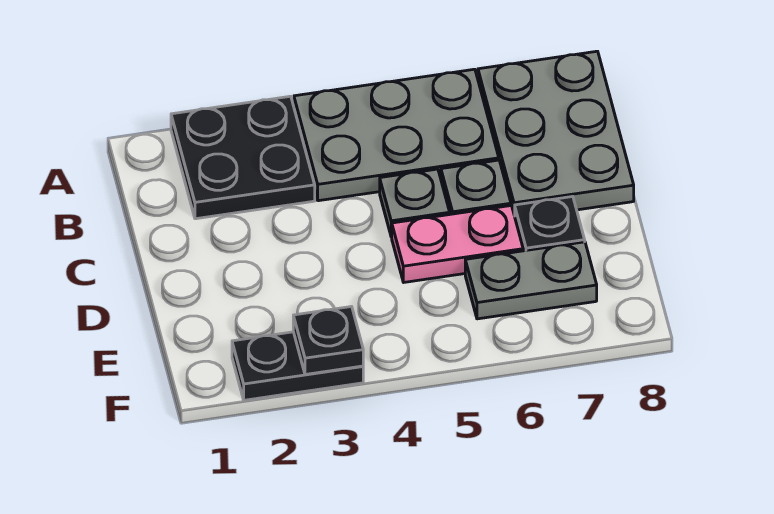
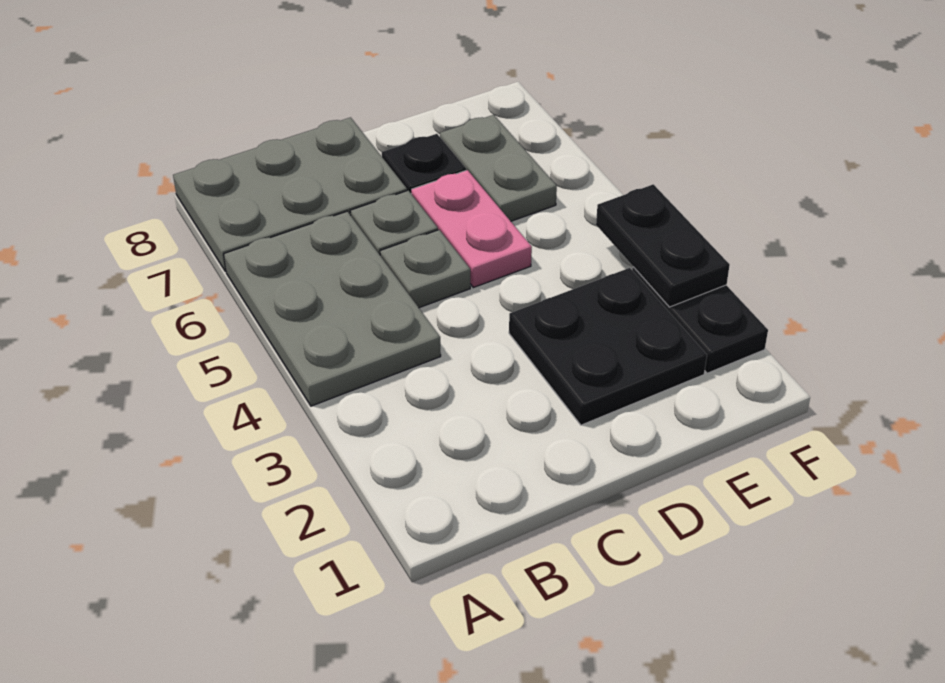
black plate A2:B3 level 1 -> black plate D2:E3 level 1
black plate F3 level 2 -> black plate F3:F4 level 2

